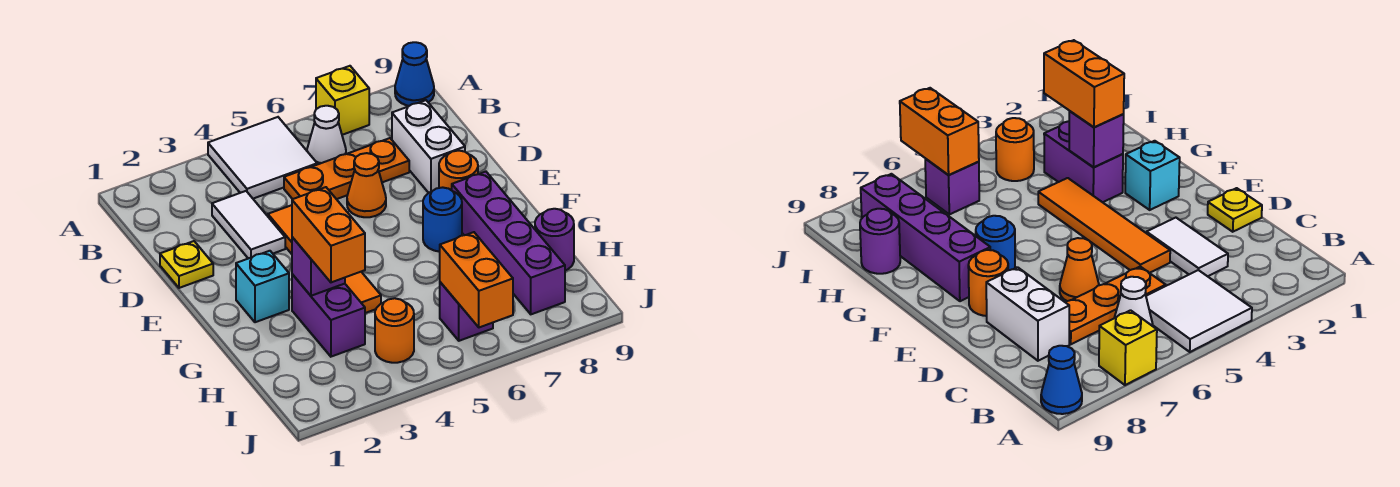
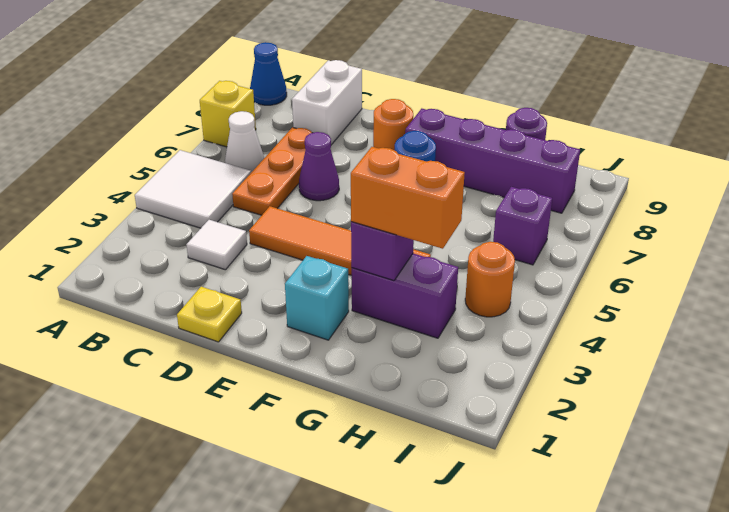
white tile C3:D3 level 1 -> white tile C3 level 1
white brick C8:D8 level 1 -> white brick C8:C9 level 1
orange cone D6 level 1 -> purple cone D6 level 1
orange brick I6:J6 level 2 -> none

